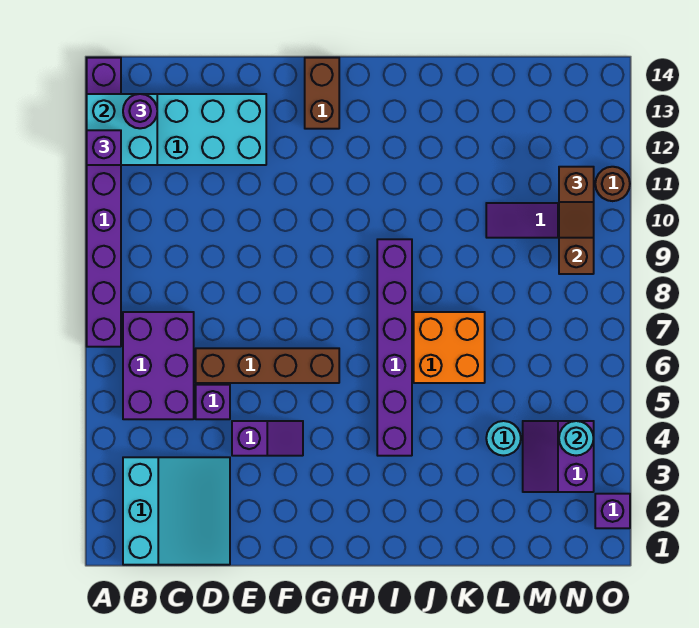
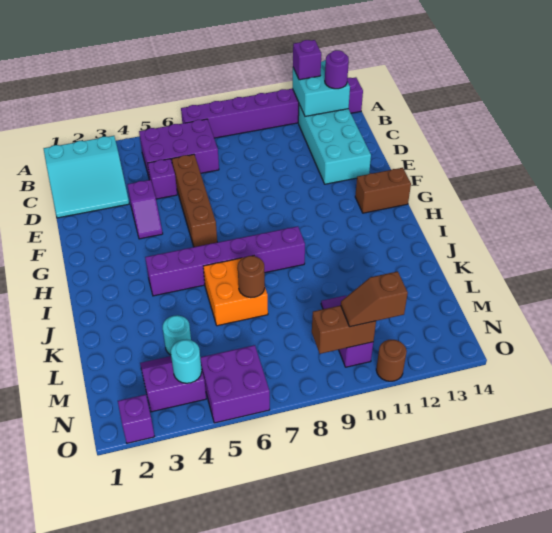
none -> brown round brick K7 level 2
none -> purple brick N5:O6 level 1

